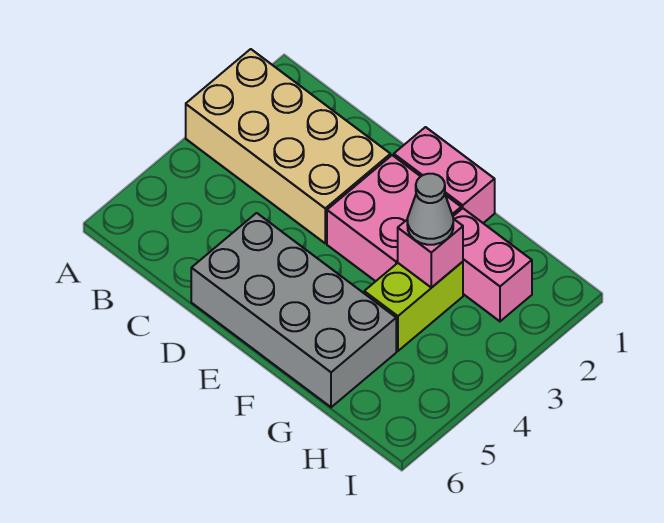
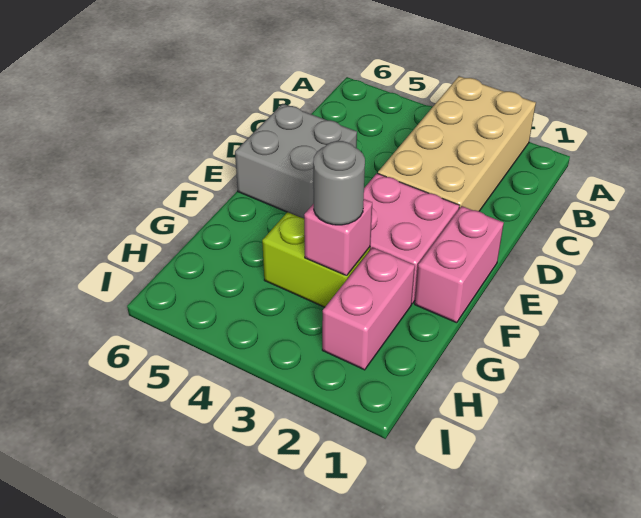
grey brick D5:G6 level 1 -> grey brick D5:E6 level 1
grey cone G3 level 3 -> grey round brick G3 level 3

